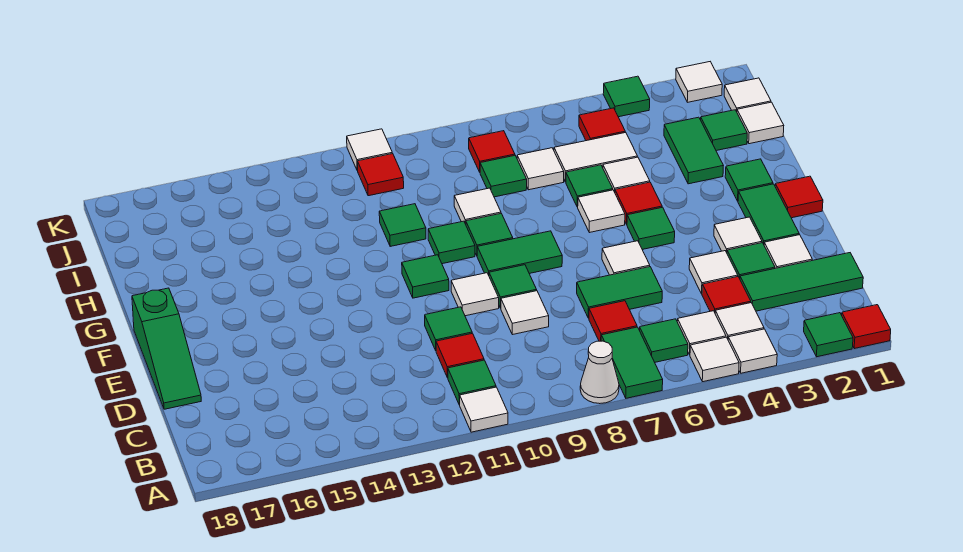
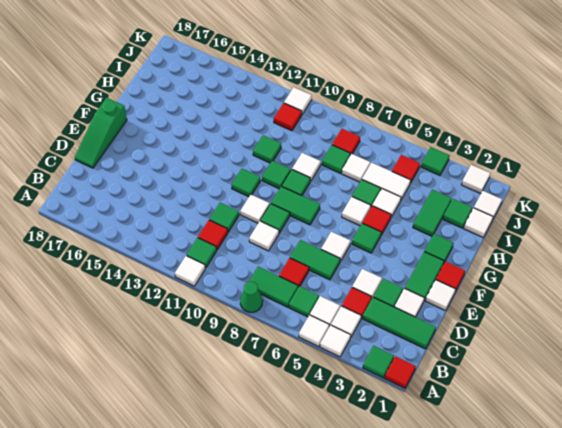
green tile A7:B7 level 1 -> green tile B7:B8 level 1
white cone A8 level 1 -> green cone A8 level 1
white tile E3 level 1 -> white tile E1 level 1

